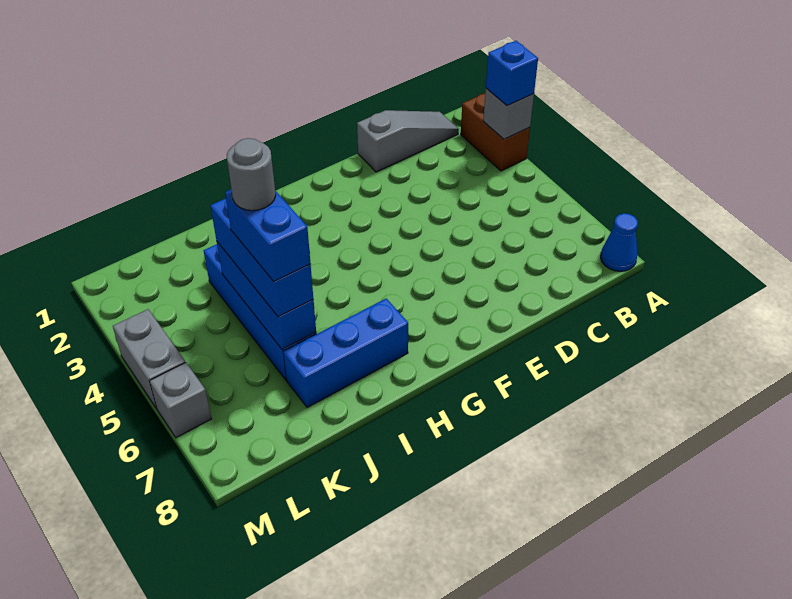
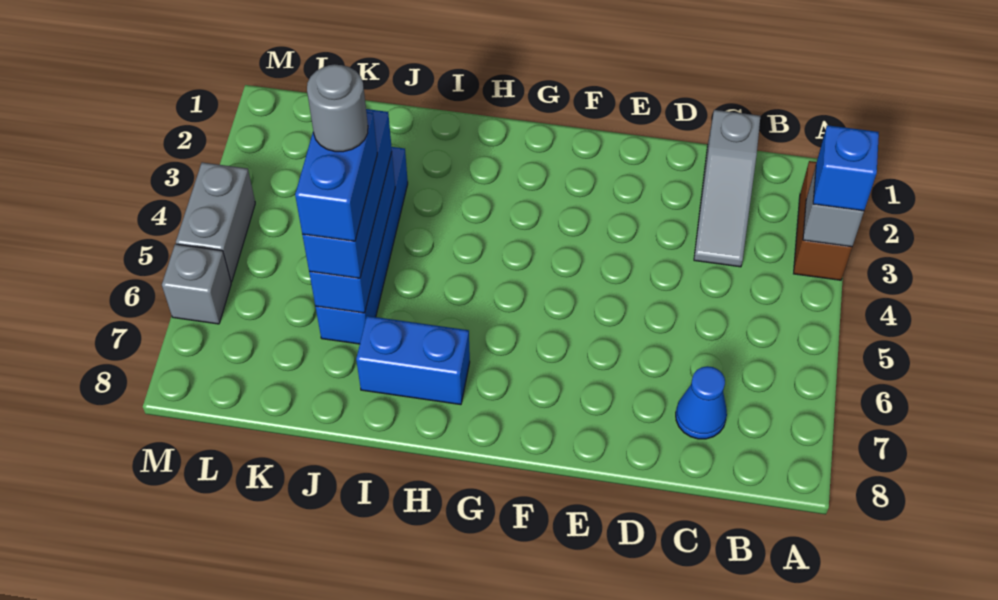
blue cone A8 level 1 -> blue cone C7 level 1
grey slope B1:D1 level 1 top D -> grey slope C1:C3 level 1 top 1
blue brick H7:J7 level 1 -> blue brick H7:I7 level 1

